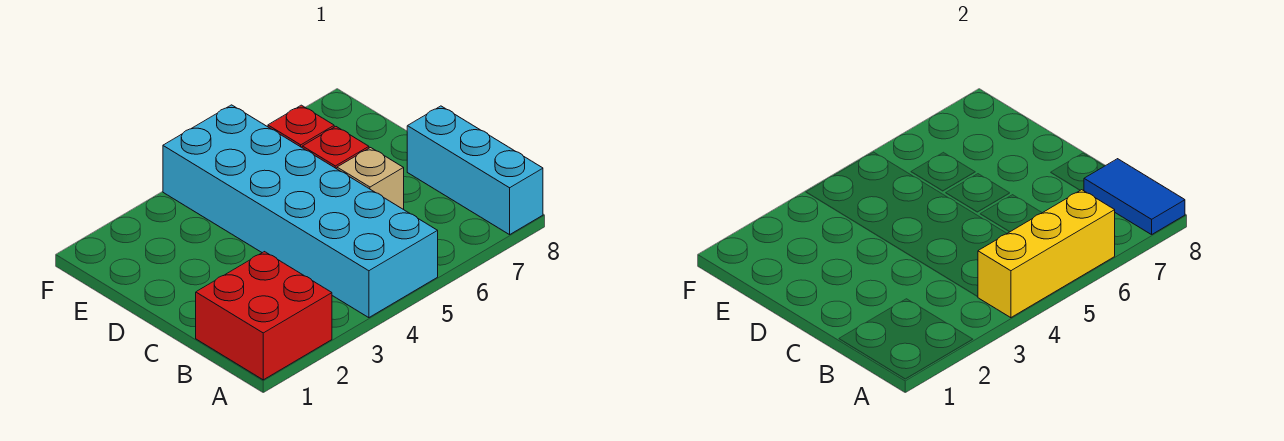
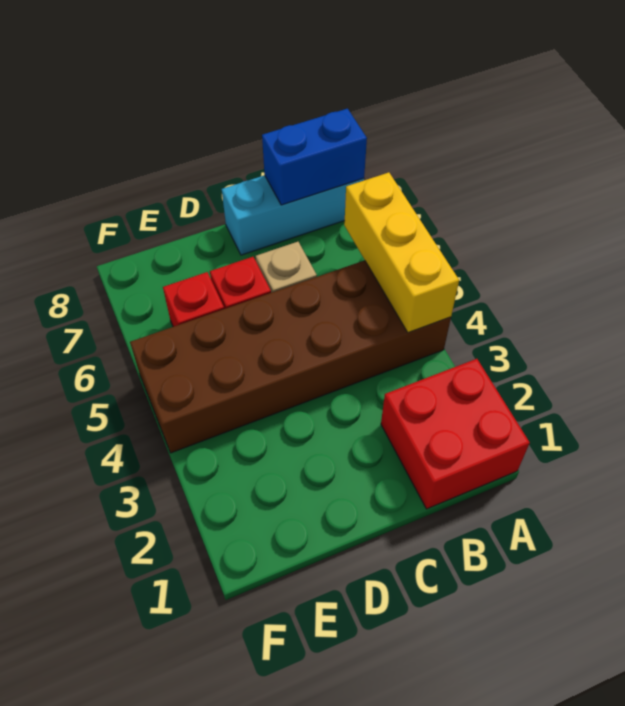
cyan brick A4:F5 level 1 -> brown brick A4:F5 level 1
blue tile A8:B8 level 2 -> blue brick A8:B8 level 2

